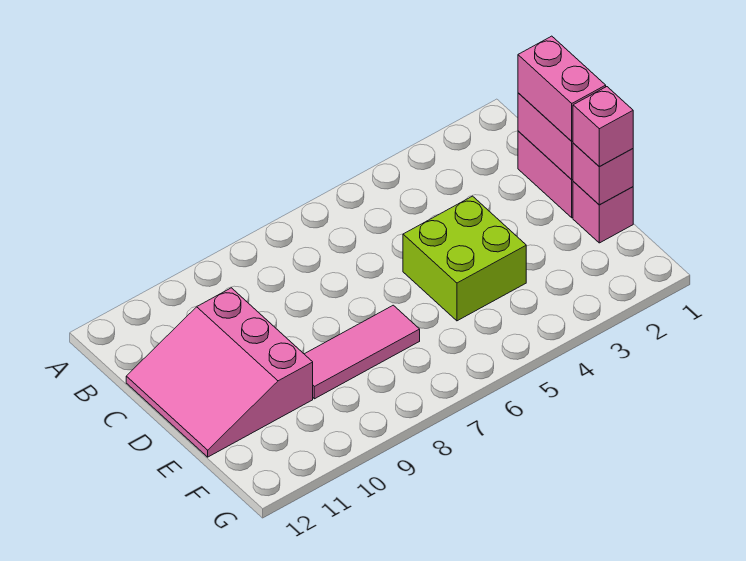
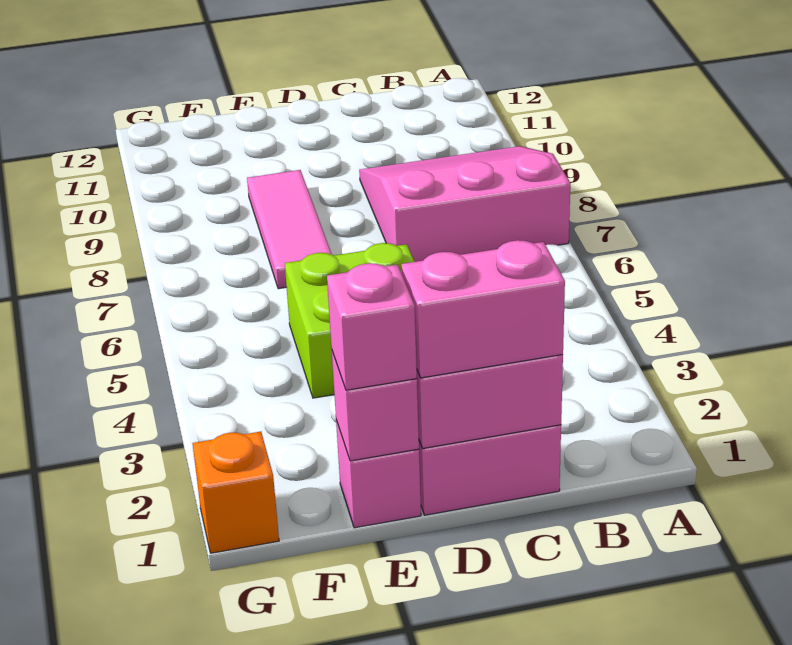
pink slope C10:E12 level 1 top 10 -> pink slope A7:C9 level 1 top 7
none -> orange brick G1 level 1

